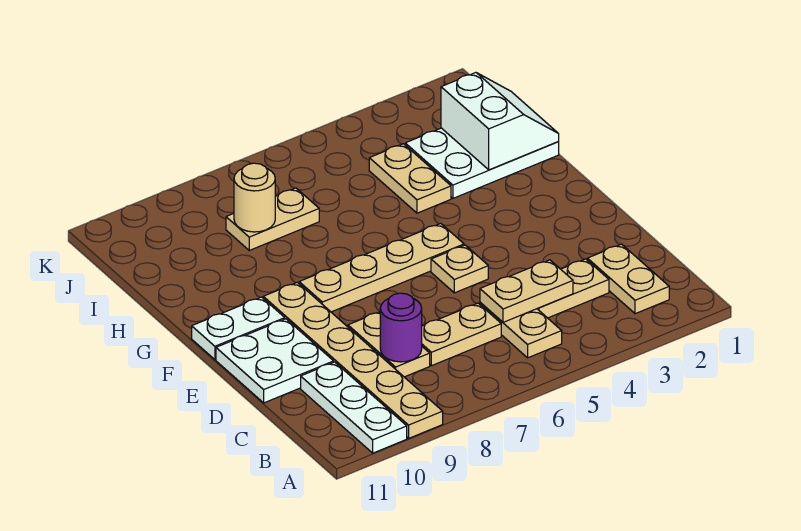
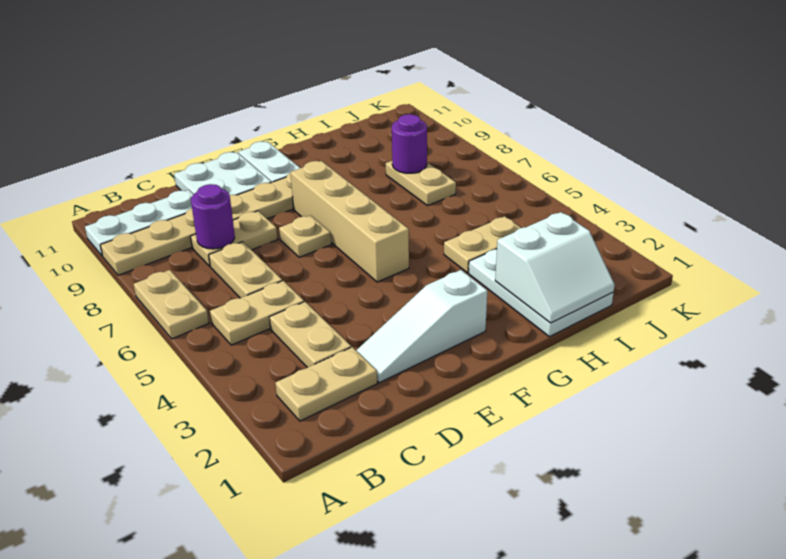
tan plate C4:C5 level 2 -> tan plate A6:A7 level 1
none -> white slope D2:F2 level 1 top F
tan plate E5 level 1 -> tan plate E7 level 1
tan plate F5:F8 level 1 -> tan brick F5:F8 level 1
tan round brick I8 level 2 -> purple round brick I8 level 2

